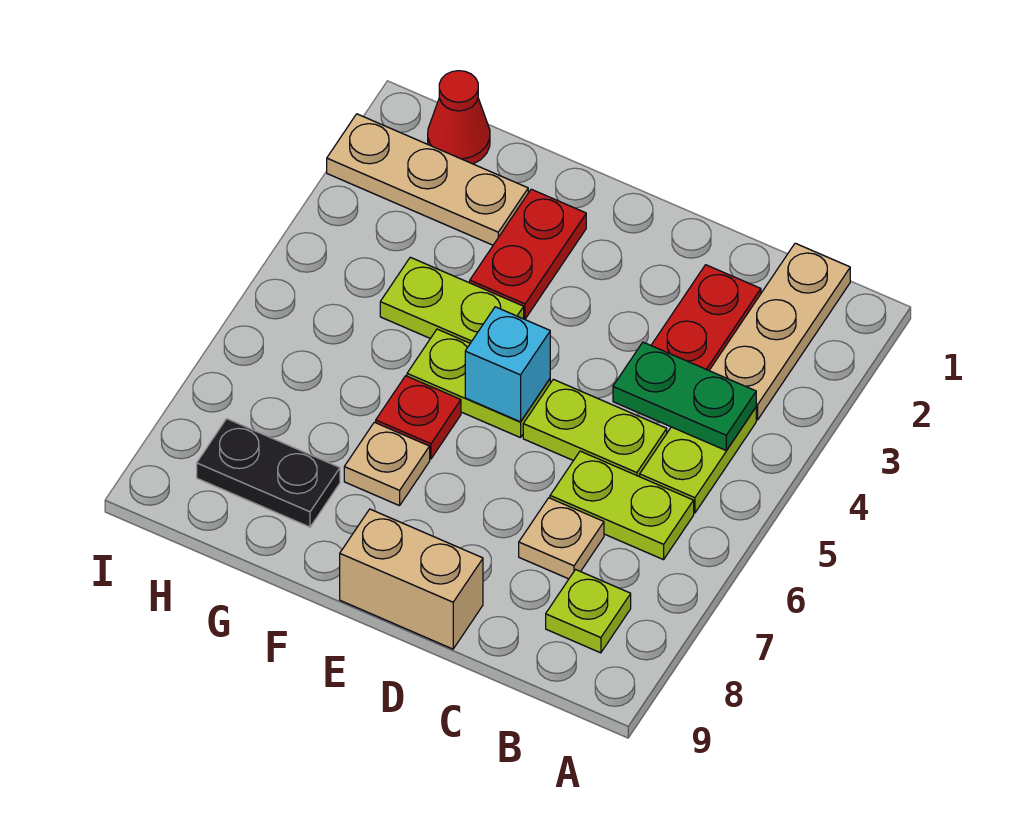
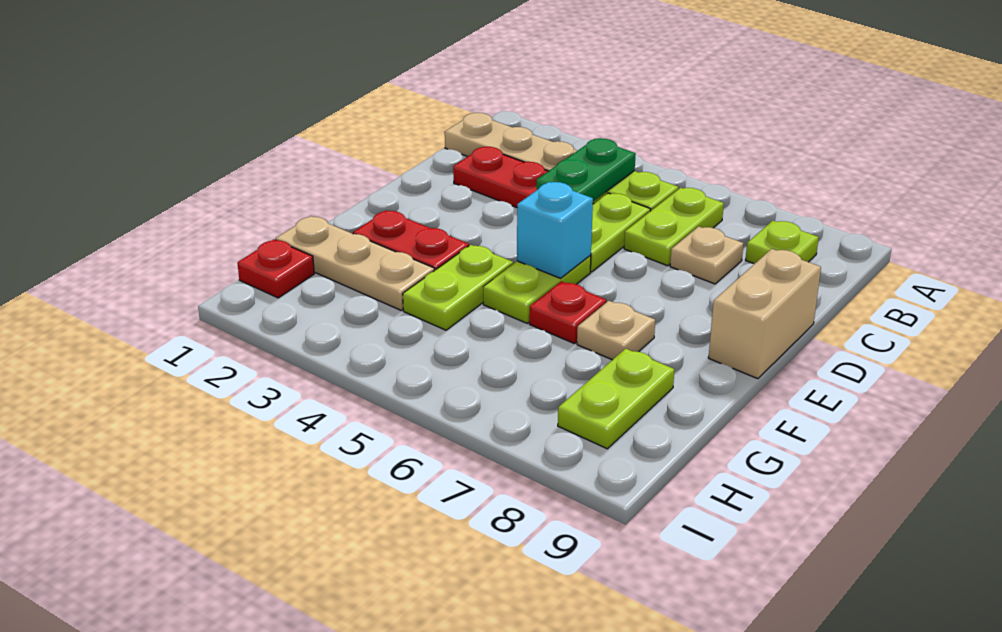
tan plate G2:I2 level 1 -> tan plate G1:G3 level 1
black plate G8:H8 level 1 -> lime plate G8:H8 level 1
red cone H1 level 1 -> red plate H1 level 1

